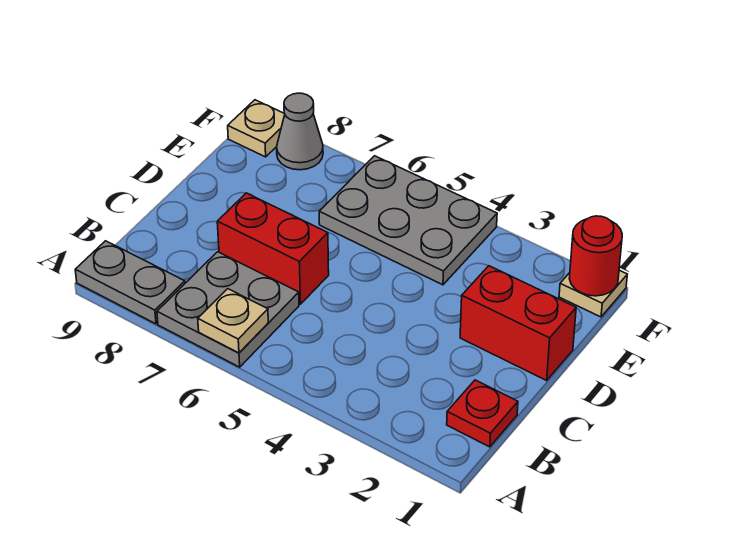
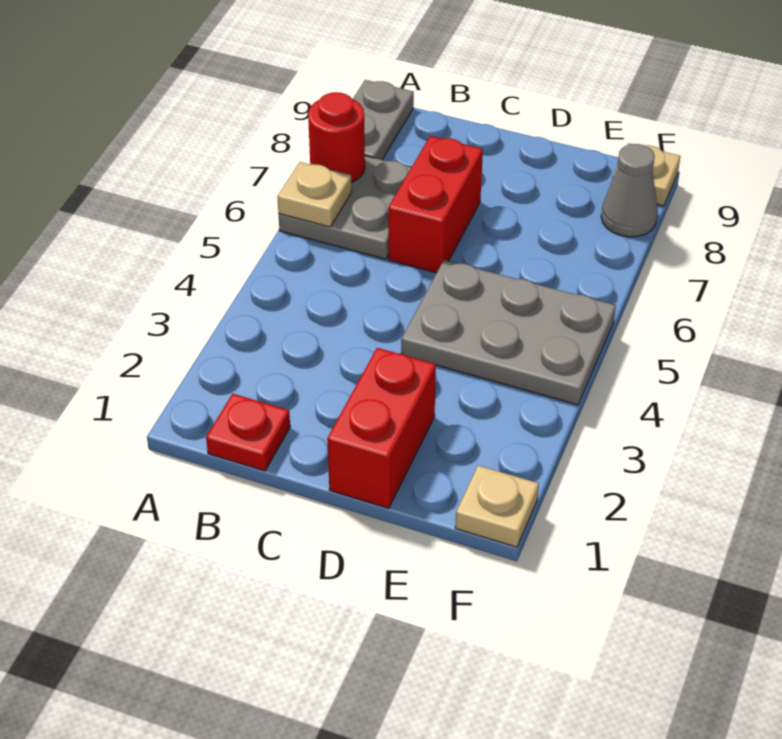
grey plate E4:F6 level 1 -> grey plate D4:F5 level 1
red round brick F1 level 2 -> red round brick A7 level 2

